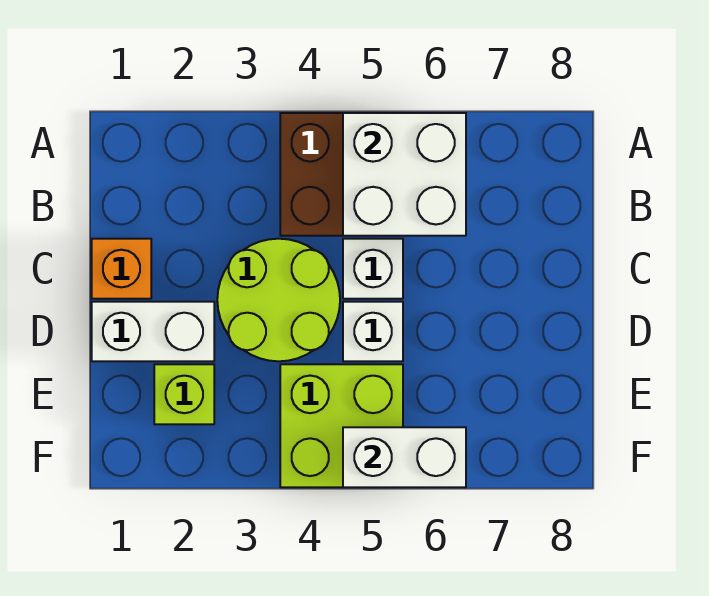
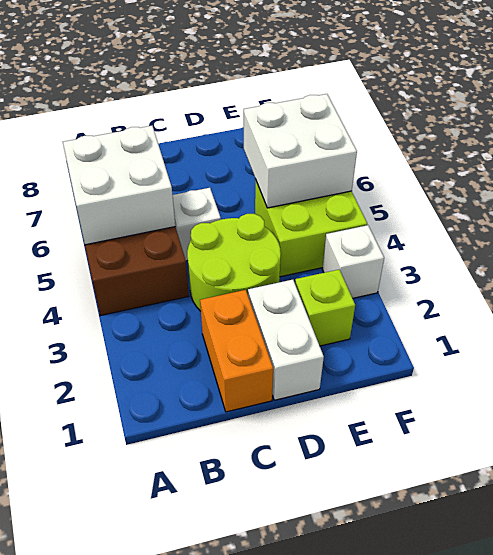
orange brick C1 level 1 -> orange brick C1:C2 level 1
white brick D5 level 1 -> white brick F3 level 1
white brick F5:F6 level 2 -> white brick E5:F6 level 2

